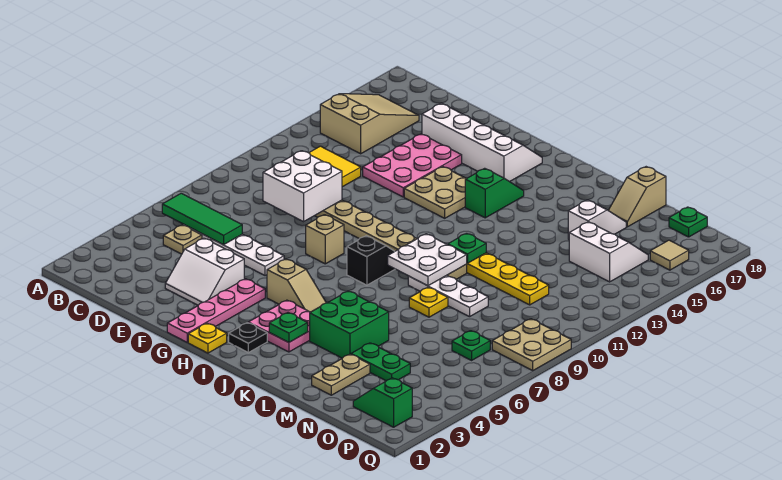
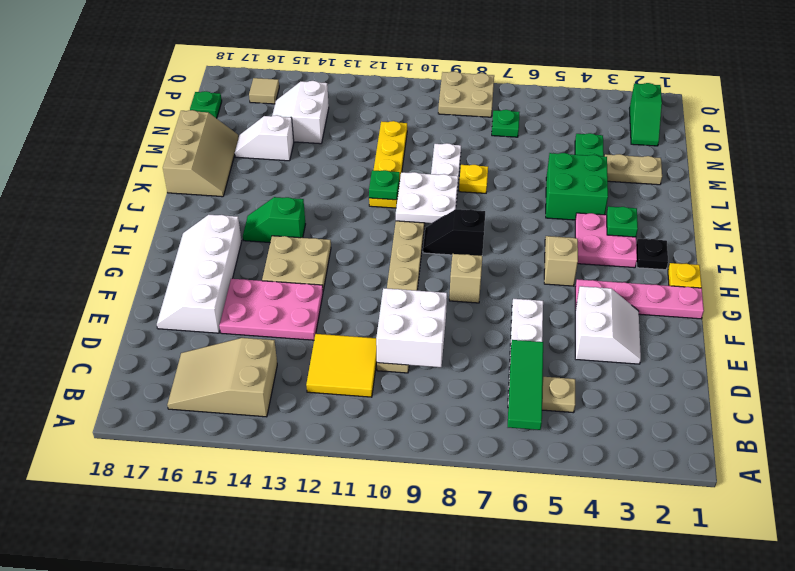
tan slope M17:M18 level 1 top 18 -> tan slope K17:M18 level 1 top 18

